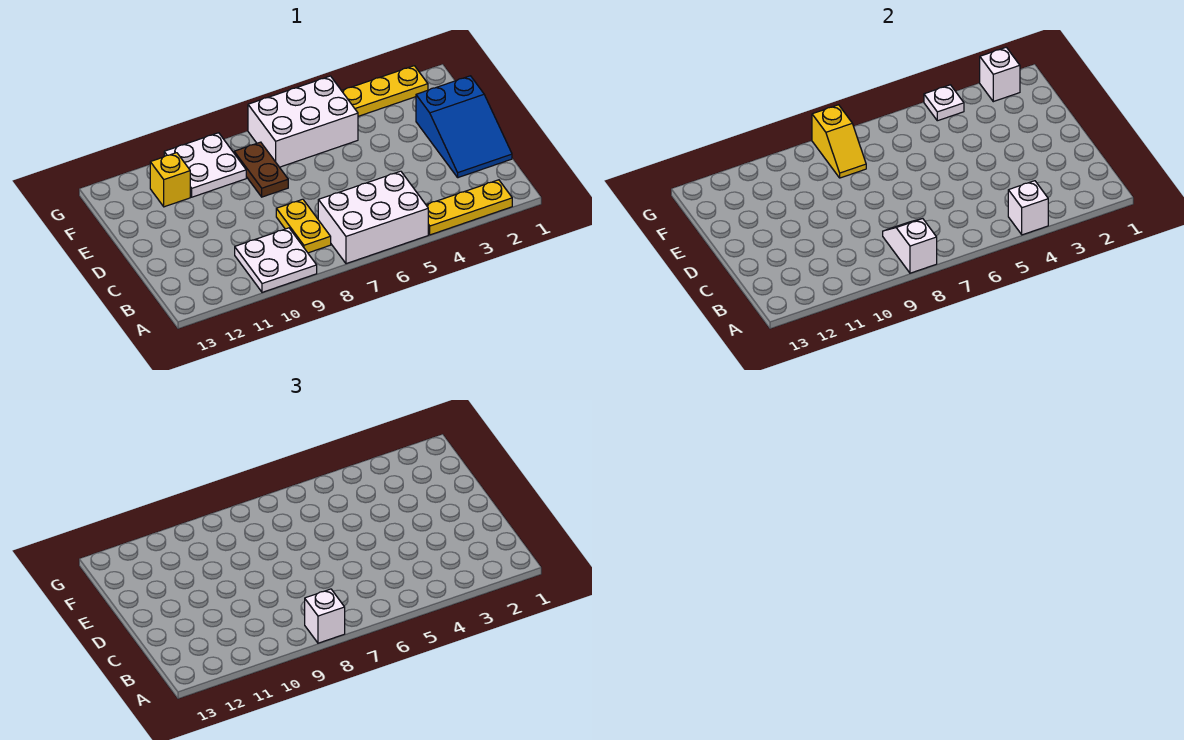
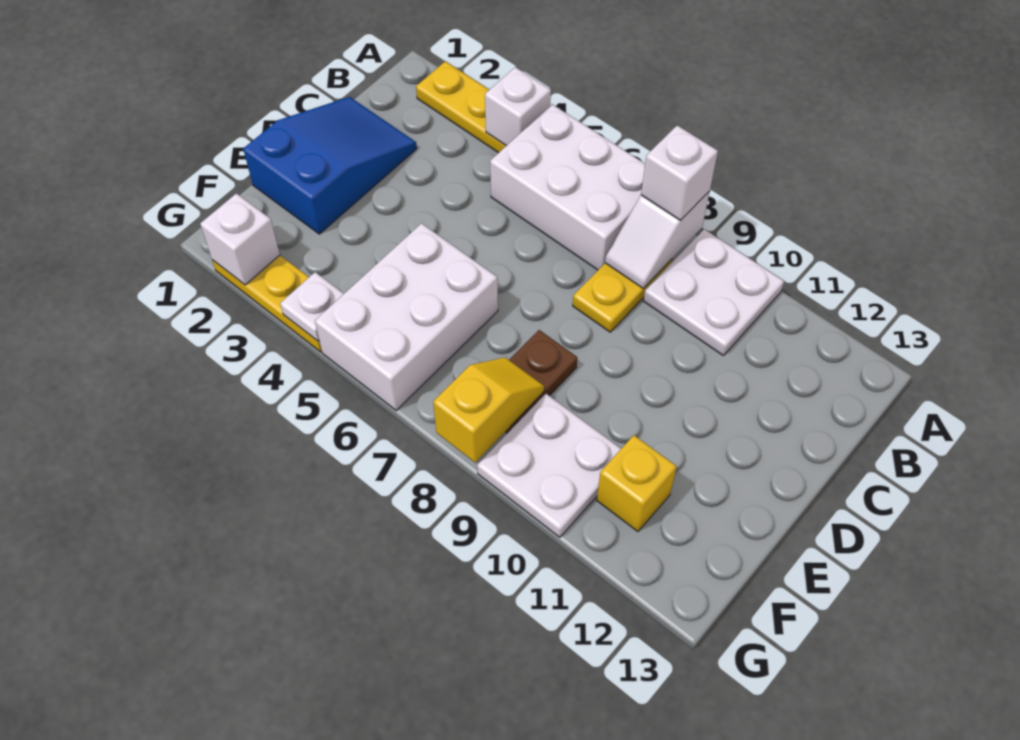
white brick F5:G7 level 1 -> white brick E5:G6 level 1

